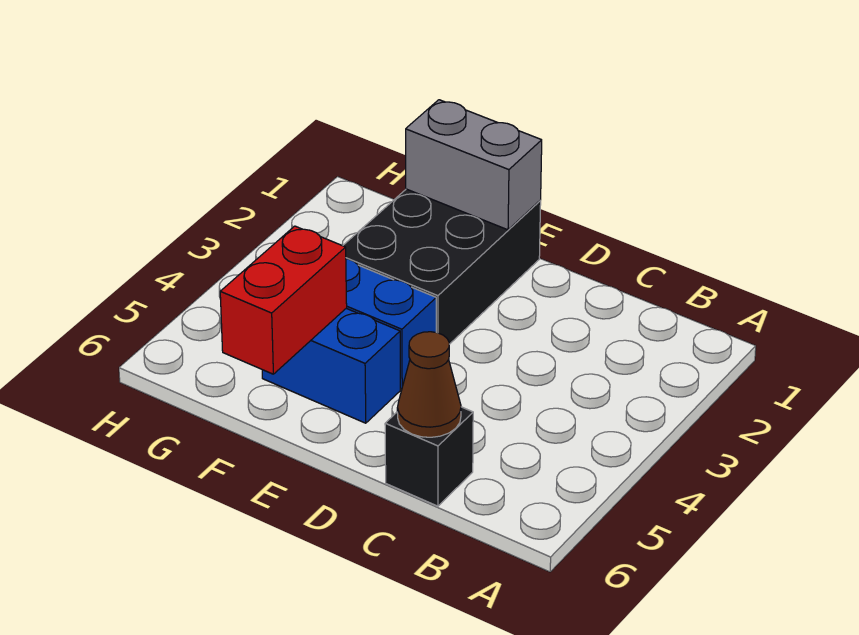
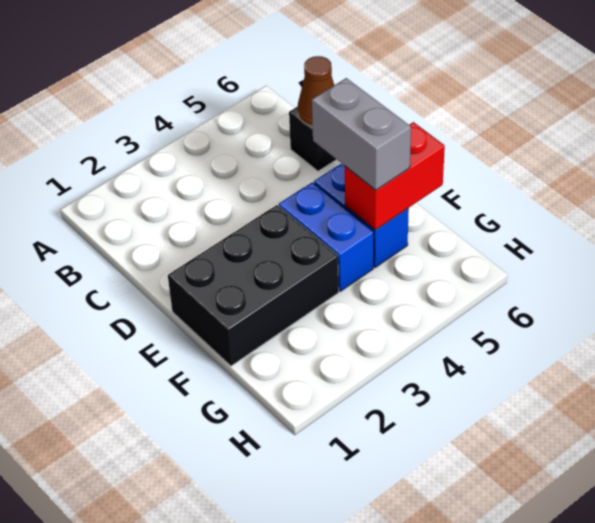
grey brick E1:F1 level 2 -> grey brick E5:F5 level 3

